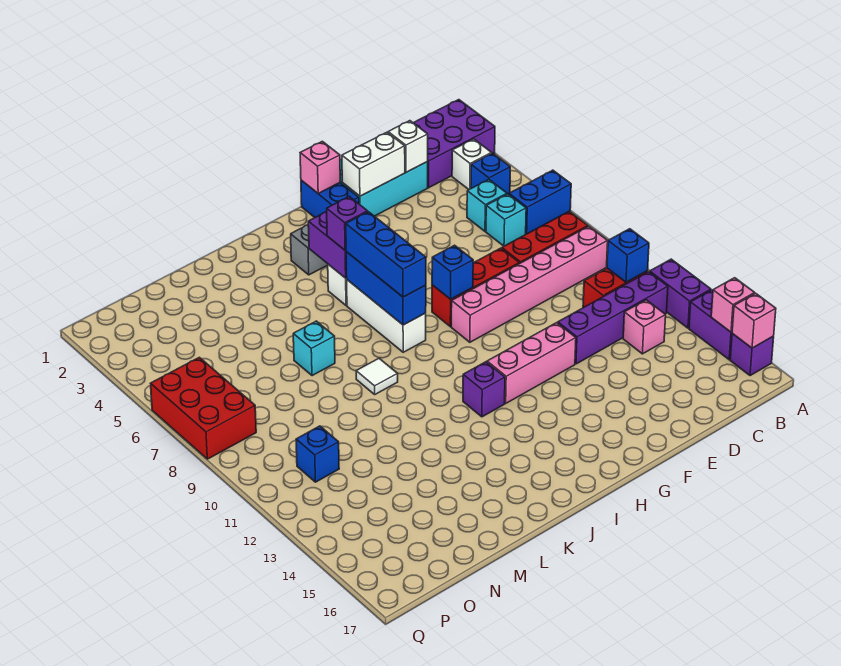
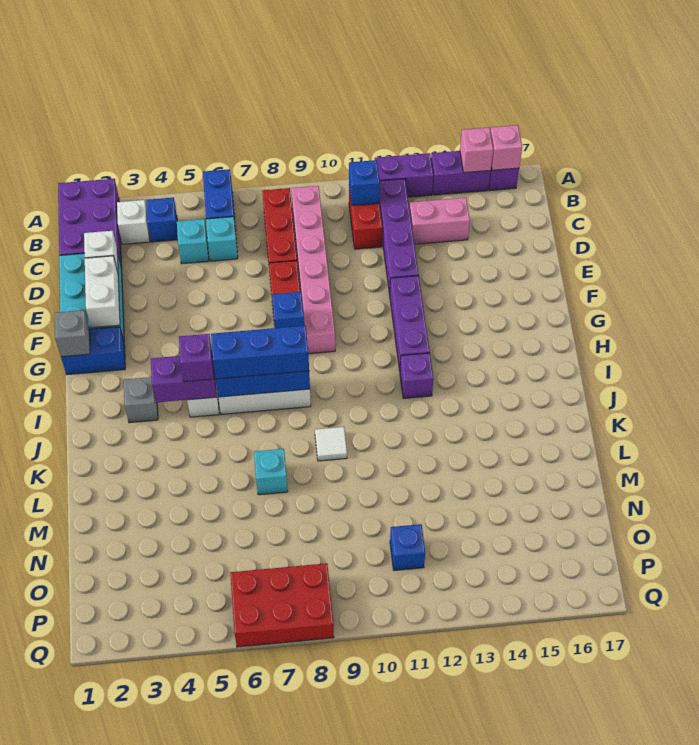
pink brick C13 level 1 -> pink brick C13:C14 level 1
pink brick F12:H12 level 1 -> purple brick F12:H12 level 1
pink brick G1 level 2 -> grey brick G1 level 2

